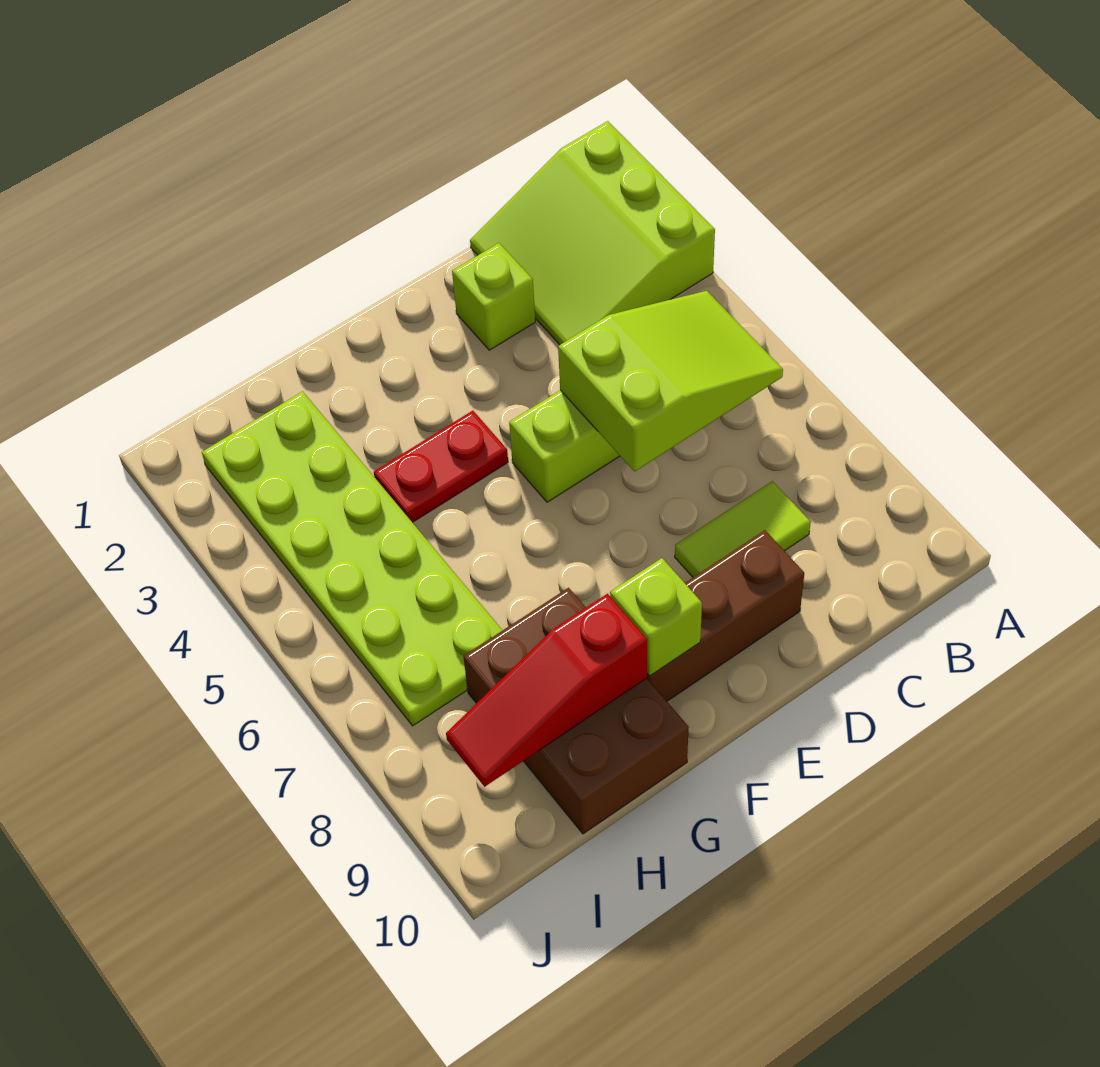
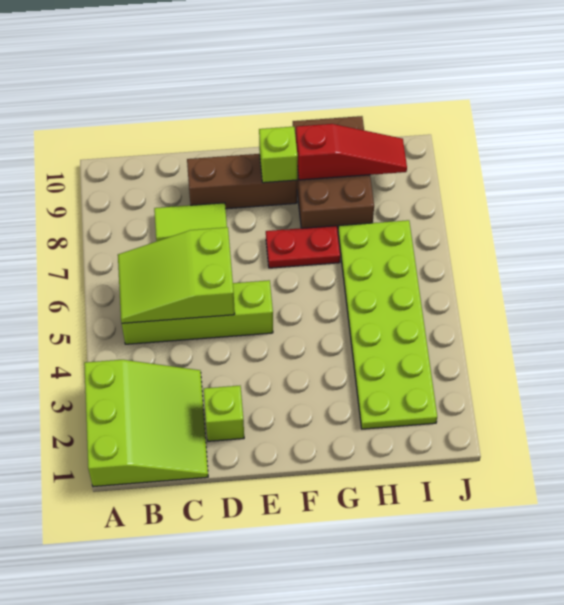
red plate F4:G4 level 1 -> red plate F7:G7 level 1

